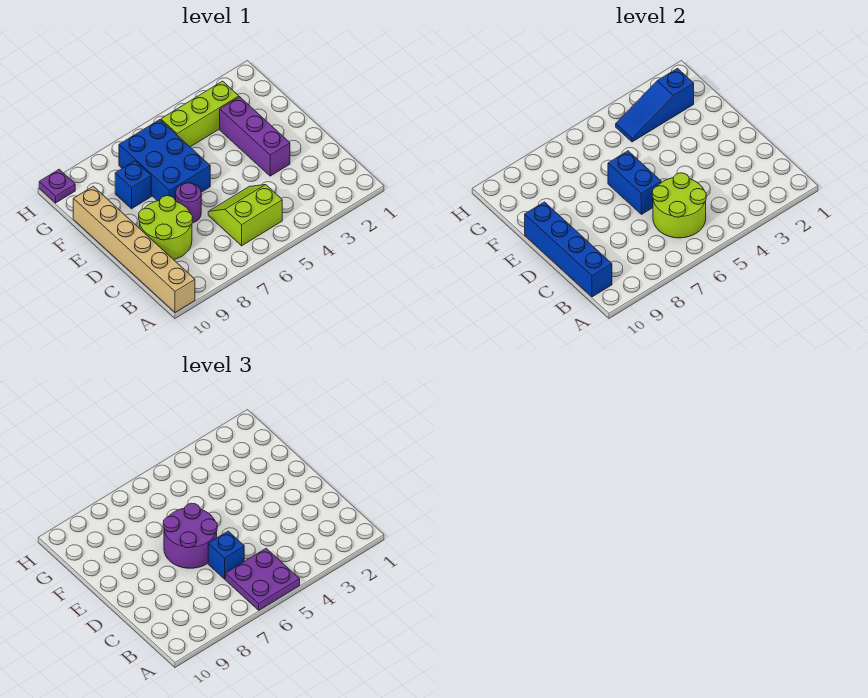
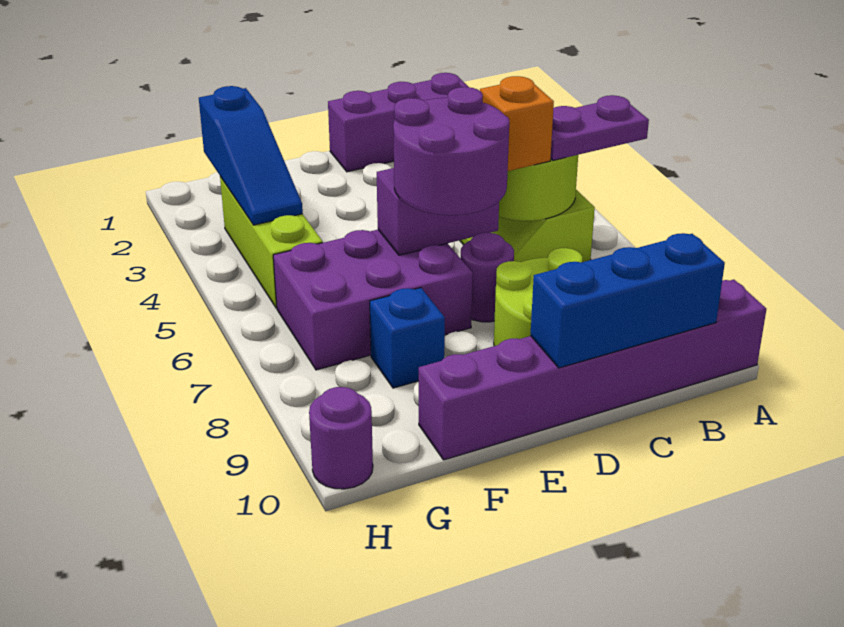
purple plate A5:B6 level 3 -> purple plate A6:B6 level 3
tan brick A10:F10 level 1 -> purple brick A10:F10 level 1
blue brick B10:E10 level 2 -> blue brick B10:D10 level 2
blue brick C6 level 3 -> orange brick C6 level 3
purple brick D3:F3 level 1 -> purple brick B1:D1 level 1
blue brick D6:E6 level 2 -> purple brick D6:E6 level 2
blue brick E6:G7 level 1 -> purple brick E6:G7 level 1
purple plate H10 level 1 -> purple round brick H10 level 1

